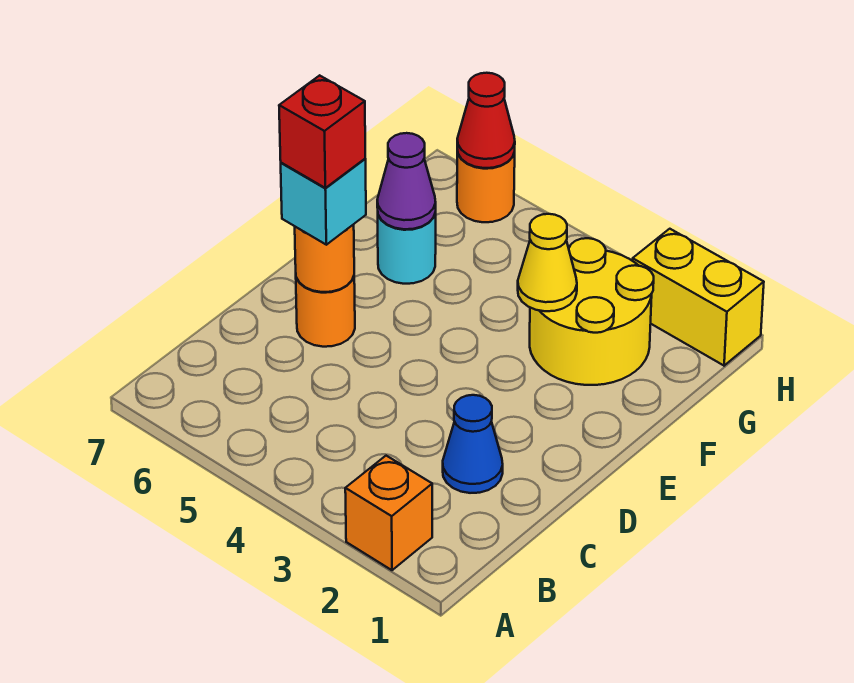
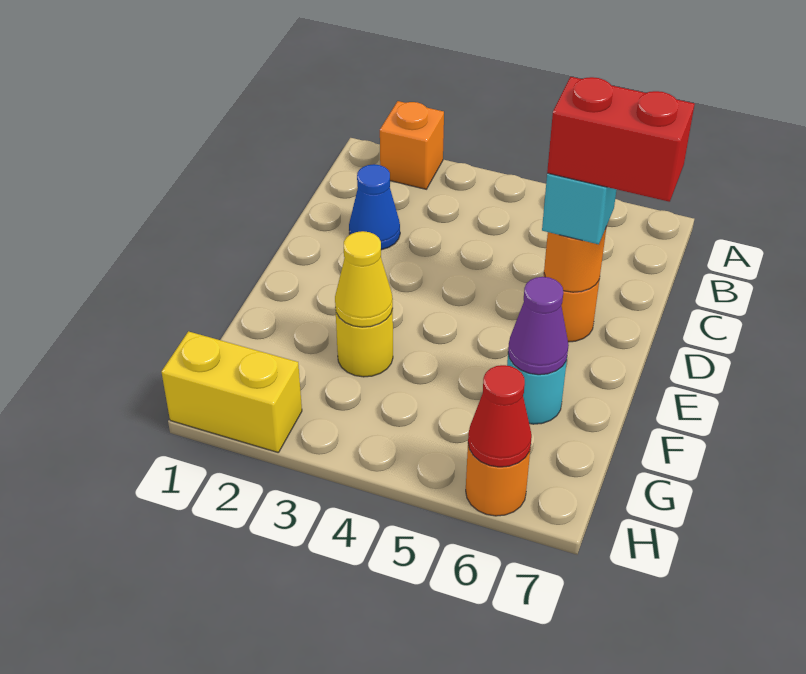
red brick D6 level 4 -> red brick D6:D7 level 4
yellow round brick F2:G3 level 1 -> yellow round brick F3 level 1

